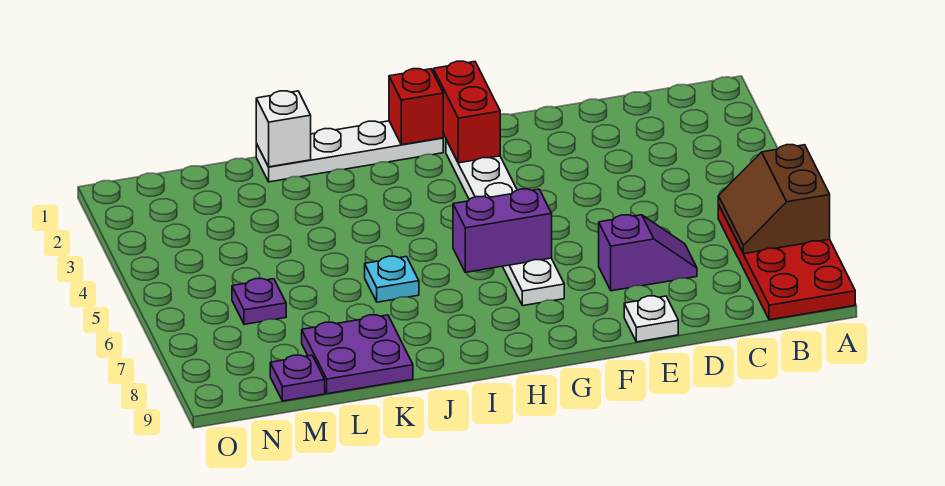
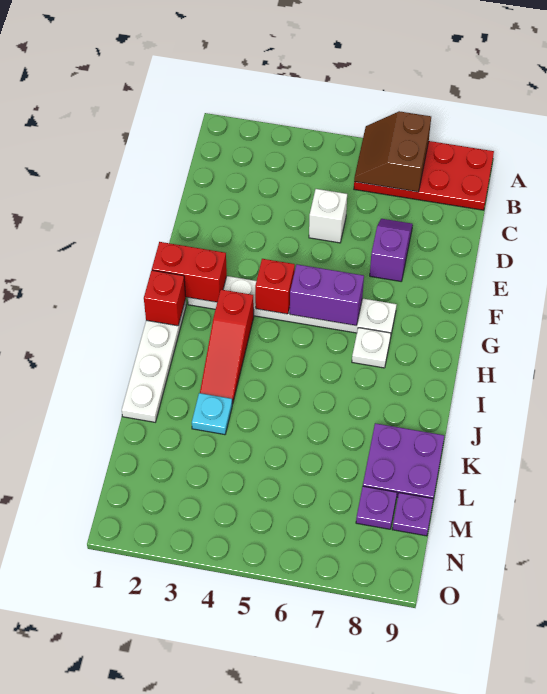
brown slope A6:B7 level 2 top A -> brown slope A6:B7 level 2 top 7
white plate E9 level 1 -> white plate H7 level 1
none -> red brick G4 level 2
purple brick G6:H6 level 2 -> purple brick G5:G6 level 2
none -> red slope H3:J3 level 1 top H
cyan plate J6 level 1 -> cyan plate K3 level 1
white brick K1 level 2 -> white brick D5 level 1
purple plate M6 level 1 -> purple plate M8 level 1

